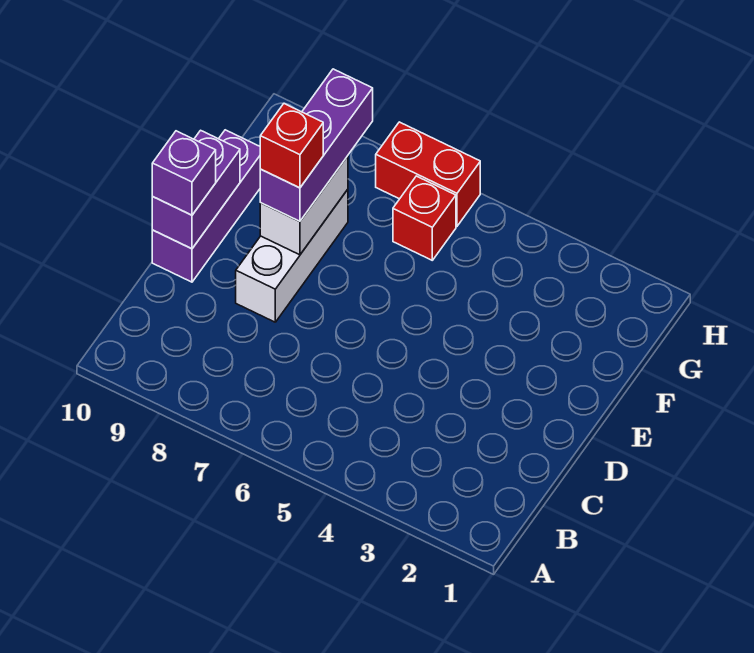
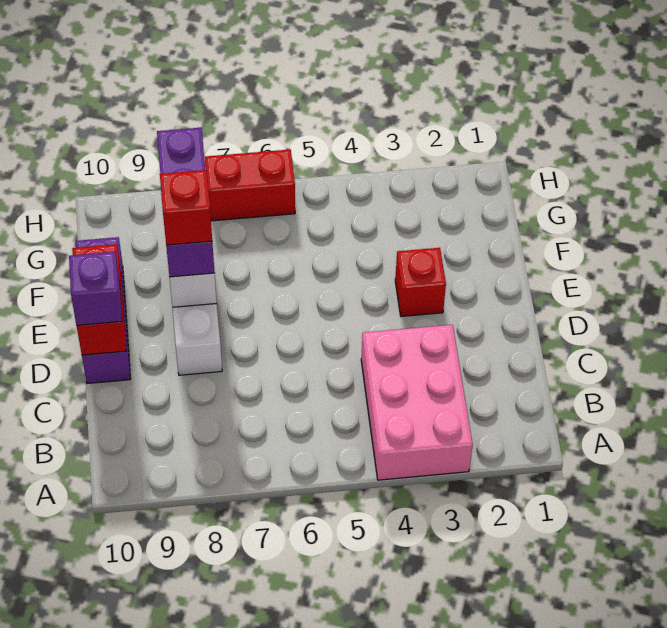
none -> pink brick A3:C4 level 1
purple brick D10:E10 level 2 -> red brick D10:E10 level 2
red brick G6 level 1 -> red brick E3 level 1

